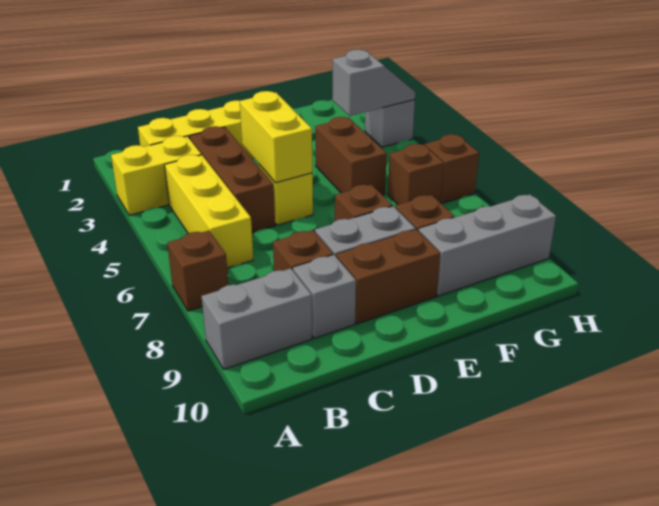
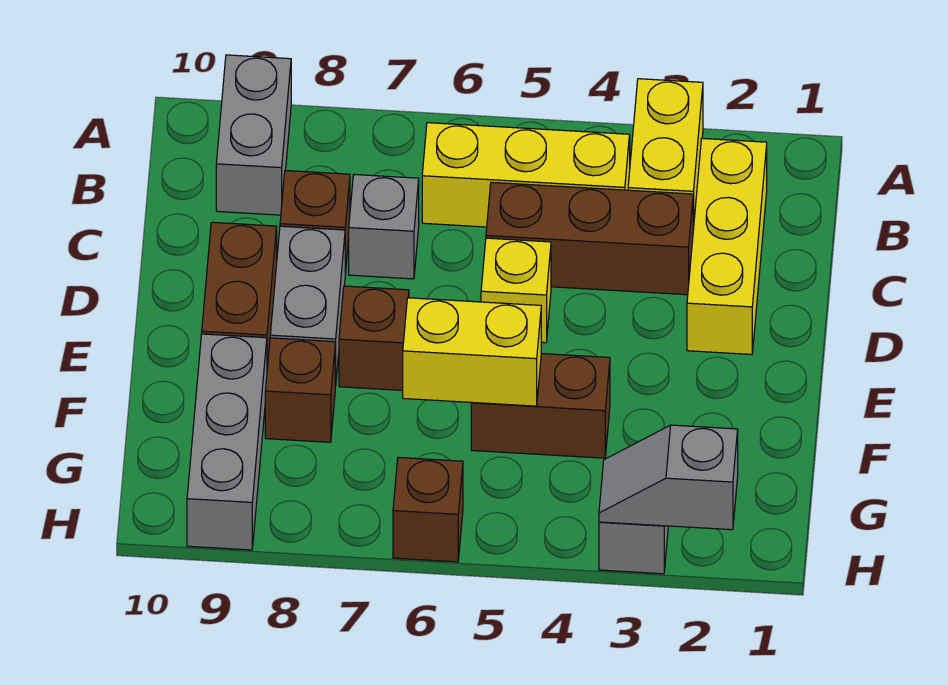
brown brick A7 level 1 -> none
grey brick C9 level 1 -> grey brick C7 level 1
yellow brick D4:D5 level 2 -> yellow brick F5:F6 level 2
grey slope G3:H3 level 2 top G -> grey slope H2:H3 level 2 top 2
brown brick G6 level 1 -> none

